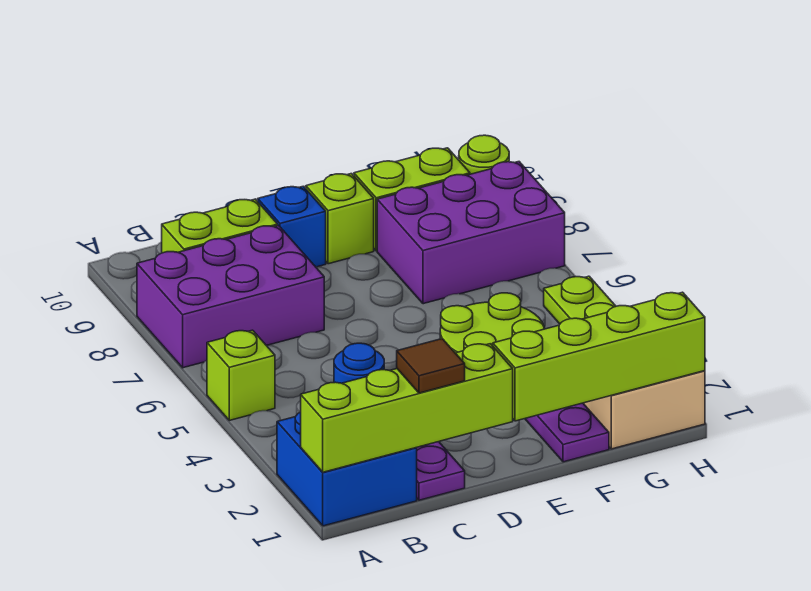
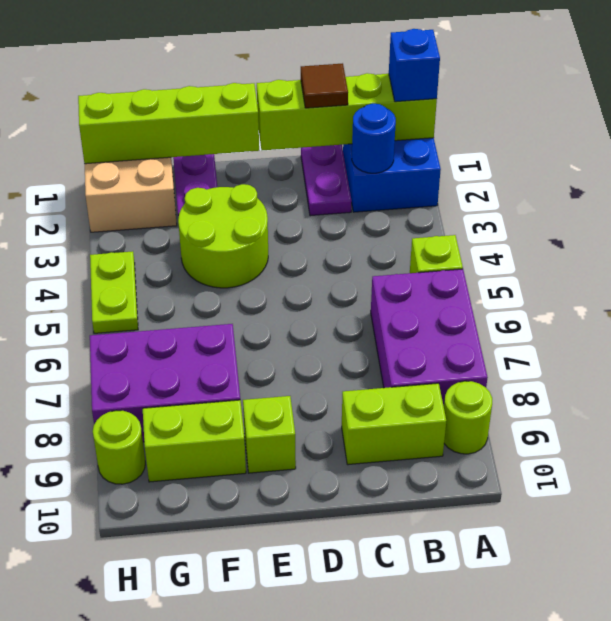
purple brick A7:C8 level 1 -> purple brick A6:B8 level 1
none -> lime round brick A9 level 1
blue brick D9 level 1 -> blue brick A1 level 3

